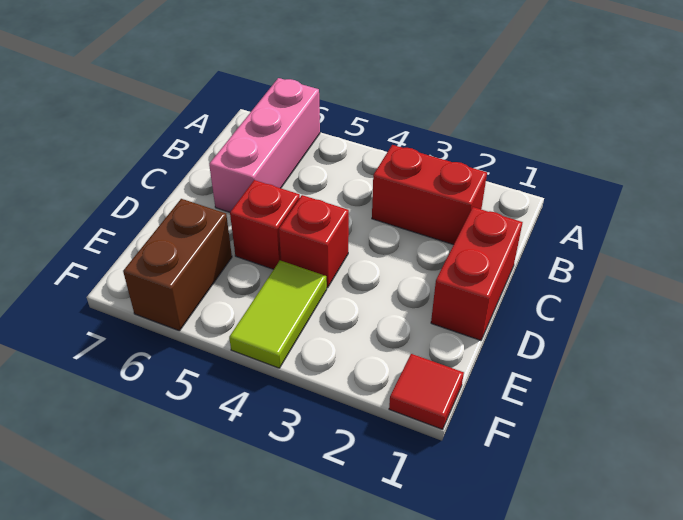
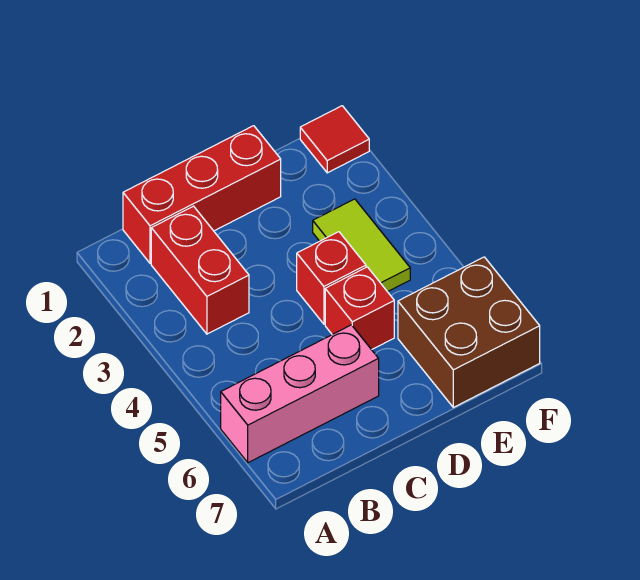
red brick C1:D1 level 1 -> red brick B1:D1 level 1
lime tile E4:F4 level 1 -> lime tile E3:E4 level 1
brown brick E6:F6 level 1 -> brown brick E6:F7 level 1

